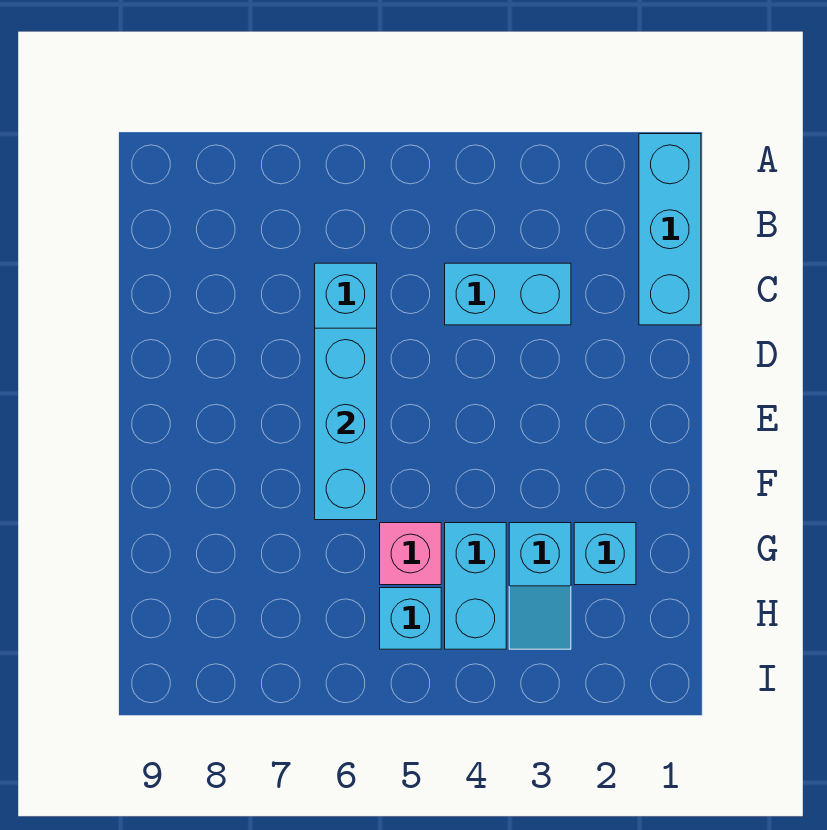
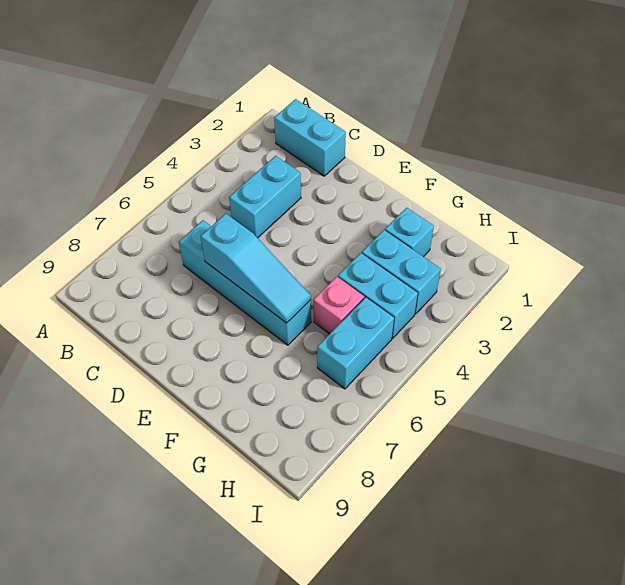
cyan brick A1:C1 level 1 -> cyan brick B1:C1 level 1
cyan brick D6:F6 level 2 -> cyan slope D6:F6 level 2 top D
cyan slope G3:H3 level 1 top G -> cyan brick G3:H3 level 1
cyan brick H5 level 1 -> cyan brick H5:H6 level 1

